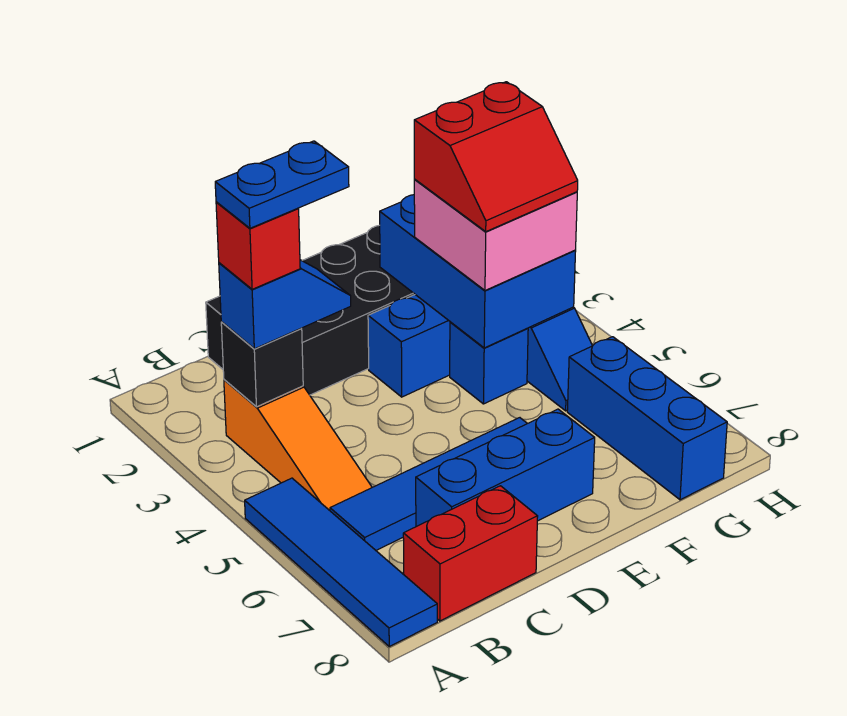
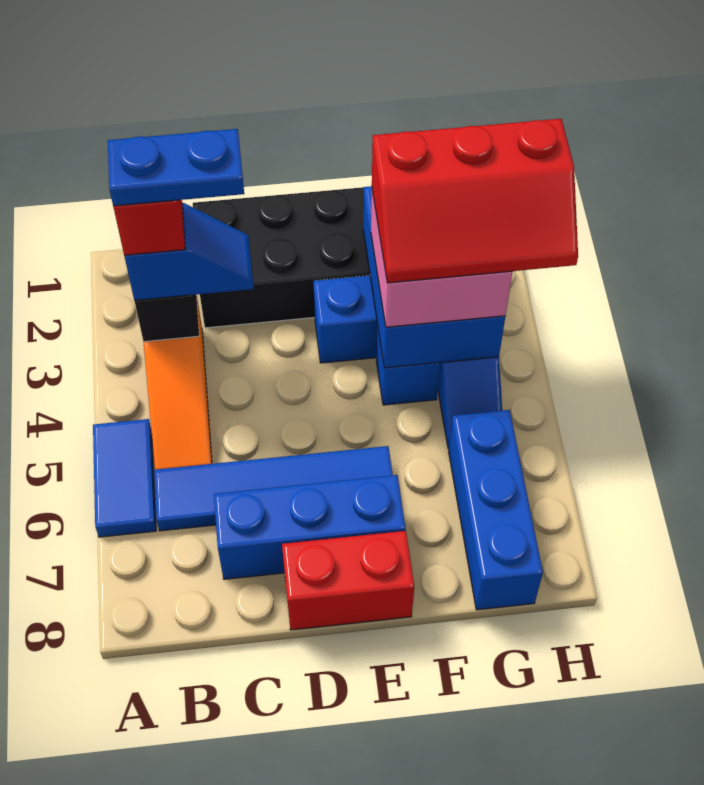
blue tile A5:A8 level 1 -> blue tile A5:A6 level 1
red brick B8:C8 level 1 -> red brick D8:E8 level 1
red slope F3:G4 level 4 top 3 -> red slope F3:H4 level 4 top 3

